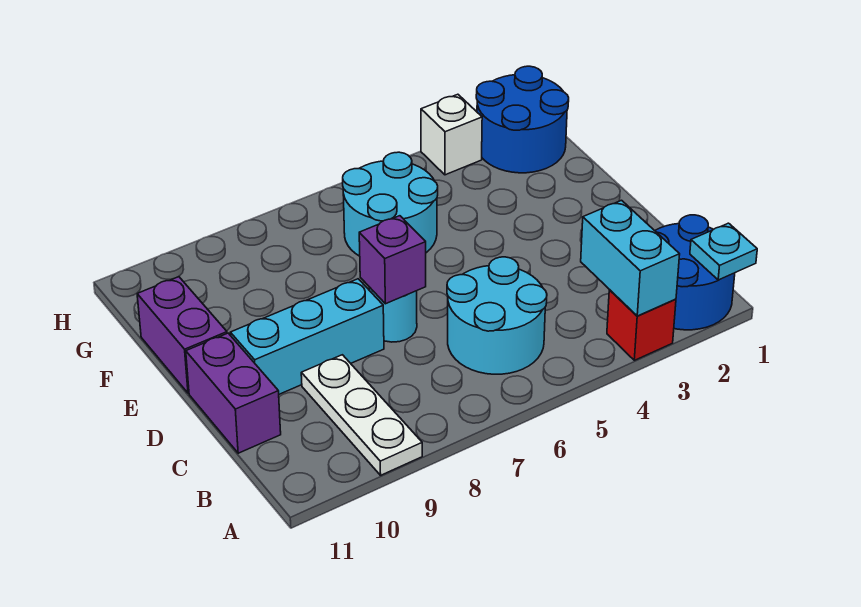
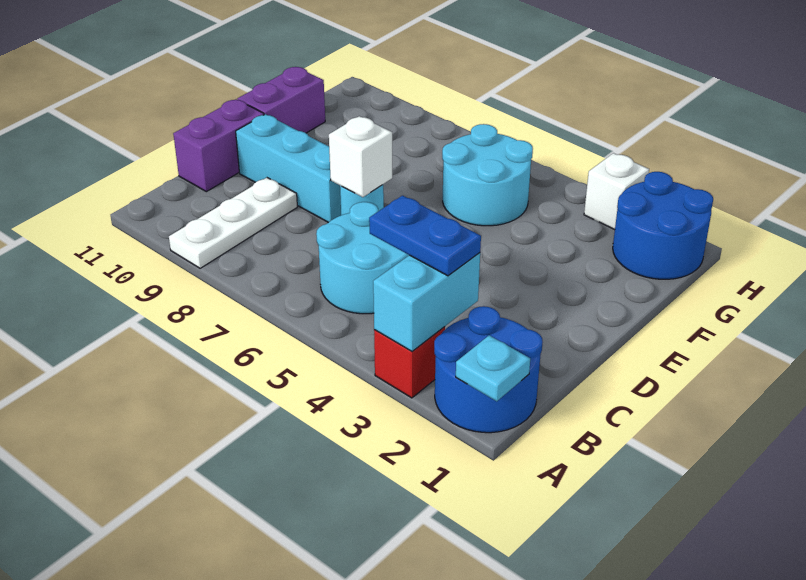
none -> blue plate B3:B4 level 3
purple brick D7 level 2 -> white brick D7 level 2

